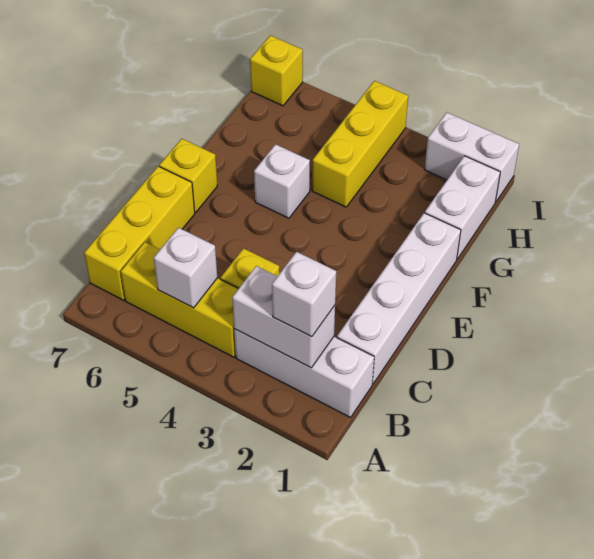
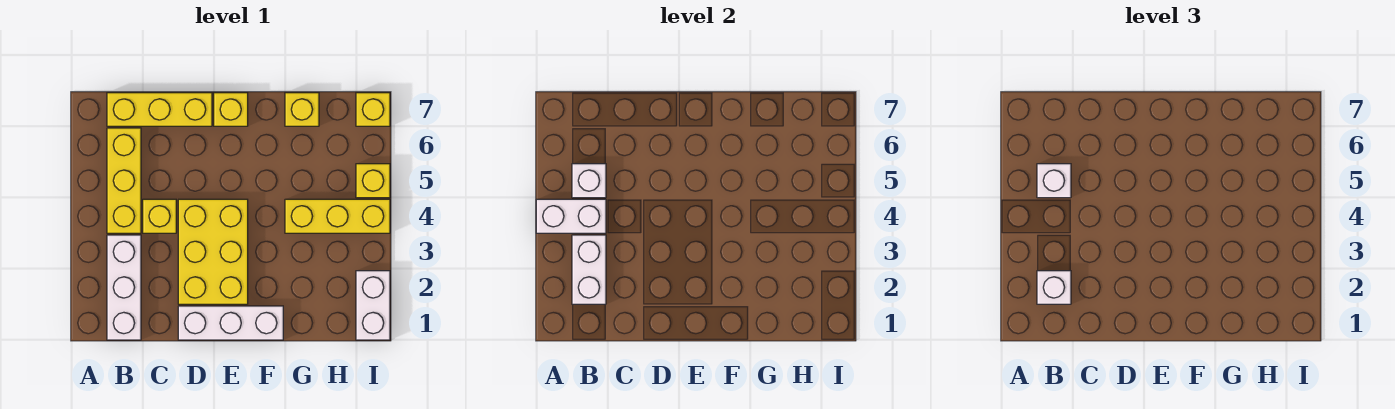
white brick C1:F1 level 1 -> white brick D1:F1 level 1
none -> yellow brick D2:E4 level 1
white brick F5 level 1 -> white brick B5 level 3
white brick G1:H1 level 1 -> white brick A4:B4 level 2
none -> yellow brick G7 level 1
none -> yellow brick I5 level 1

